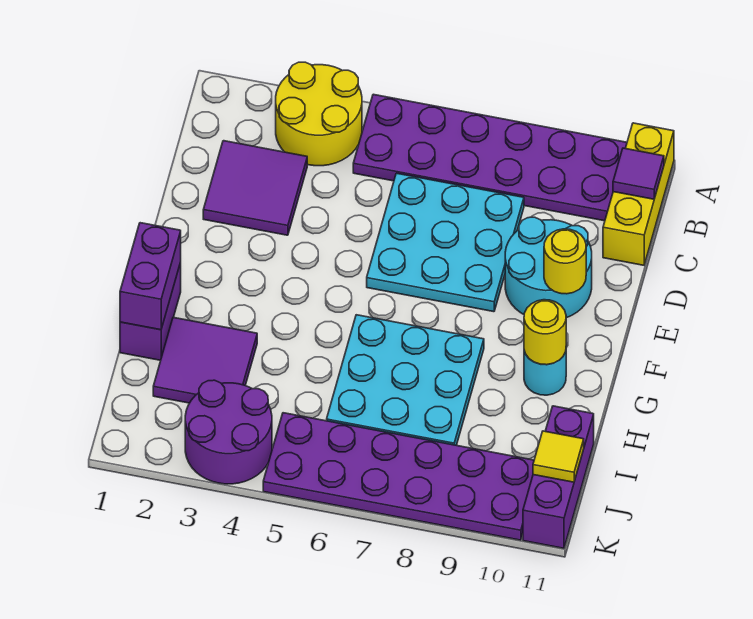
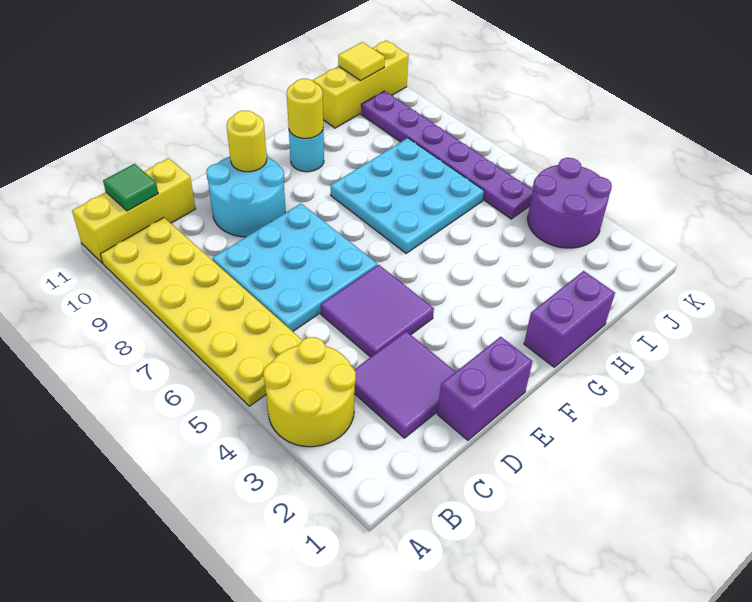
purple plate A5:B10 level 1 -> yellow plate A5:B10 level 1
purple tile B11 level 2 -> green tile B11 level 2
purple brick G1:H1 level 2 -> purple brick D1:E1 level 1
purple tile H2:I3 level 1 -> purple tile D4:E5 level 1
purple brick I11:K11 level 1 -> yellow brick I11:K11 level 1
purple plate J5:K10 level 1 -> purple plate J5:J10 level 1

